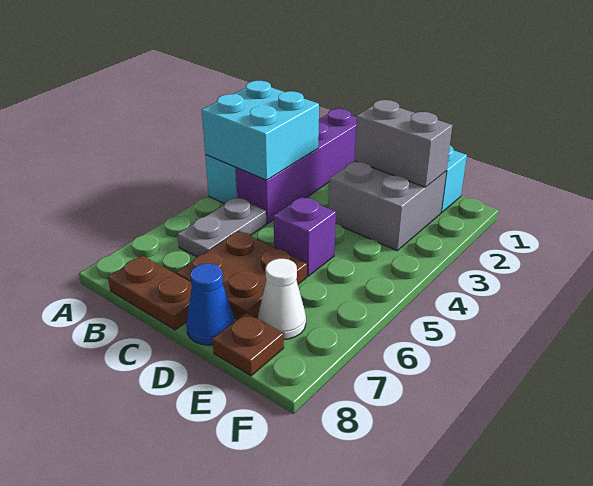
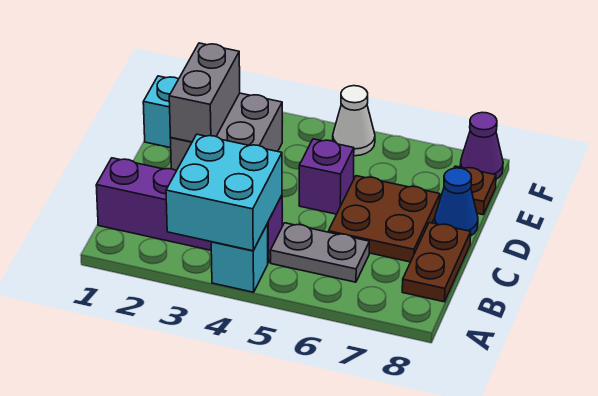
white cone E7 level 1 -> white cone F5 level 1
none -> purple cone F8 level 1

